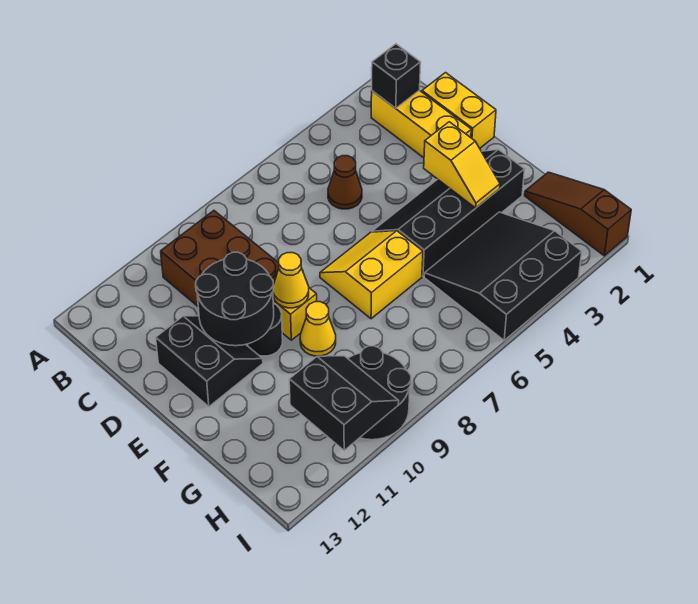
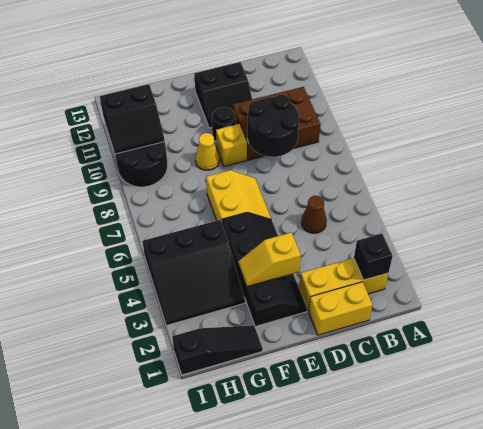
black round brick D10:E11 level 2 -> black round brick C8:D9 level 2
yellow cone E9 level 2 -> none
brown slope G1:I1 level 1 top I -> black slope G1:I1 level 1 top I
black slope G3:I5 level 1 top I -> black slope G3:I5 level 1 top 5

